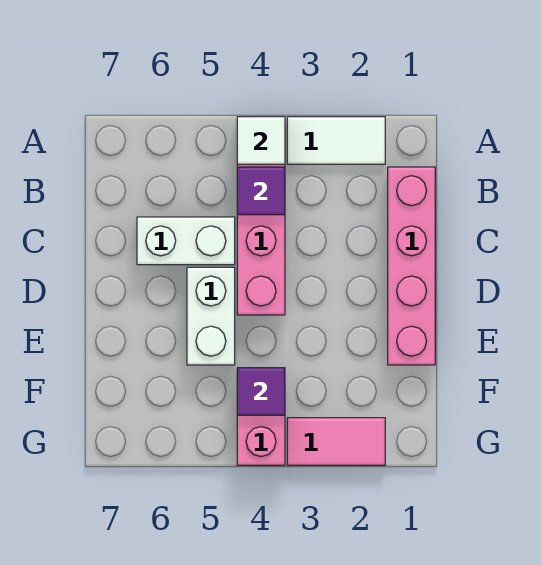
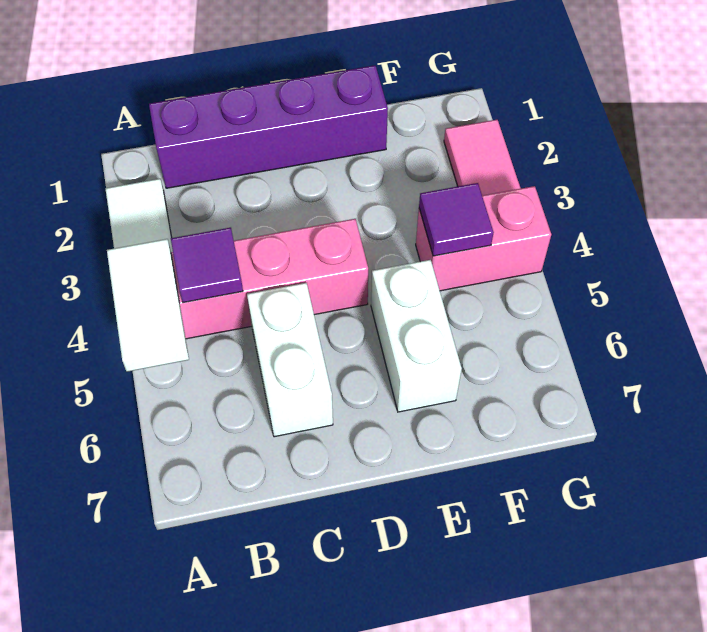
white tile A4 level 2 -> white tile A4:A5 level 2
pink brick B1:E1 level 1 -> purple brick B1:E1 level 1
white brick D5:E5 level 1 -> white brick E5:E6 level 1

